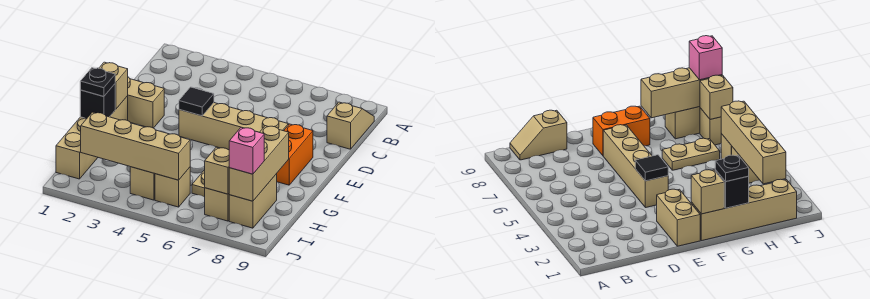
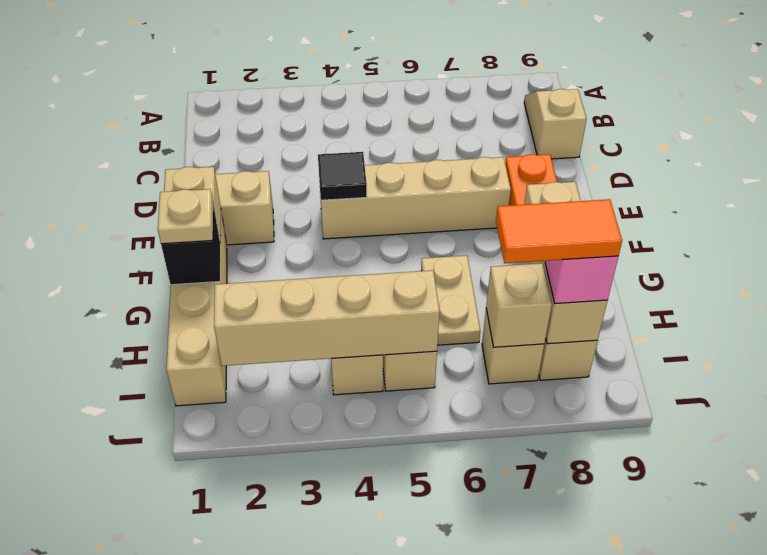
black plate G1 level 3 -> tan plate G1 level 3
none -> orange tile I7:I8 level 4

